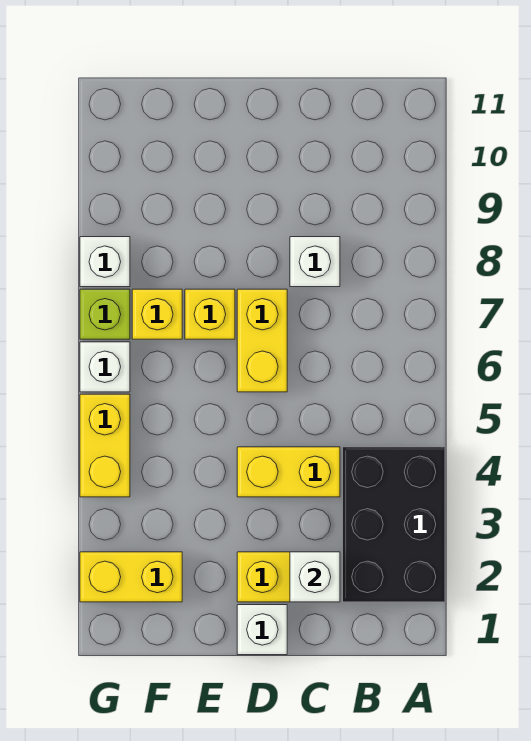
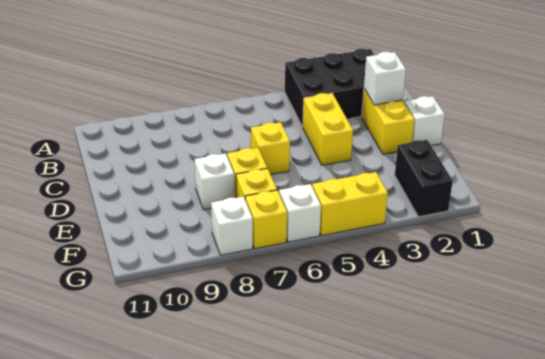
white brick C8 level 1 -> white brick E8 level 1
yellow brick D6:D7 level 1 -> yellow brick D6 level 1
yellow brick F2:G2 level 1 -> black brick F2:G2 level 1
lime brick G7 level 1 -> yellow brick G7 level 1

